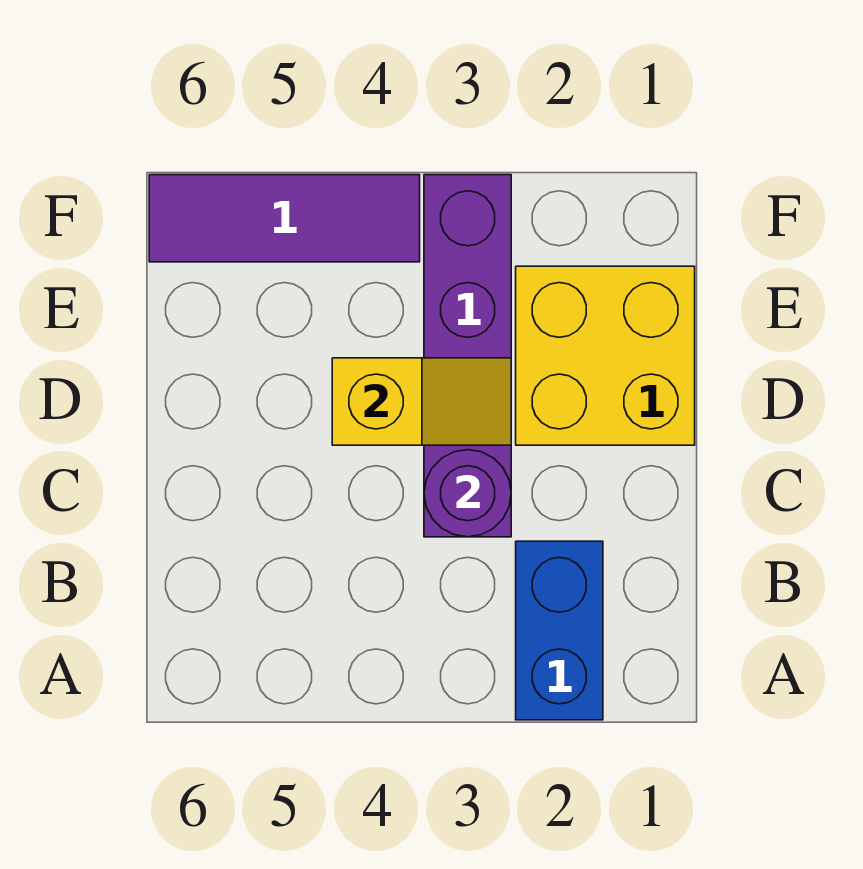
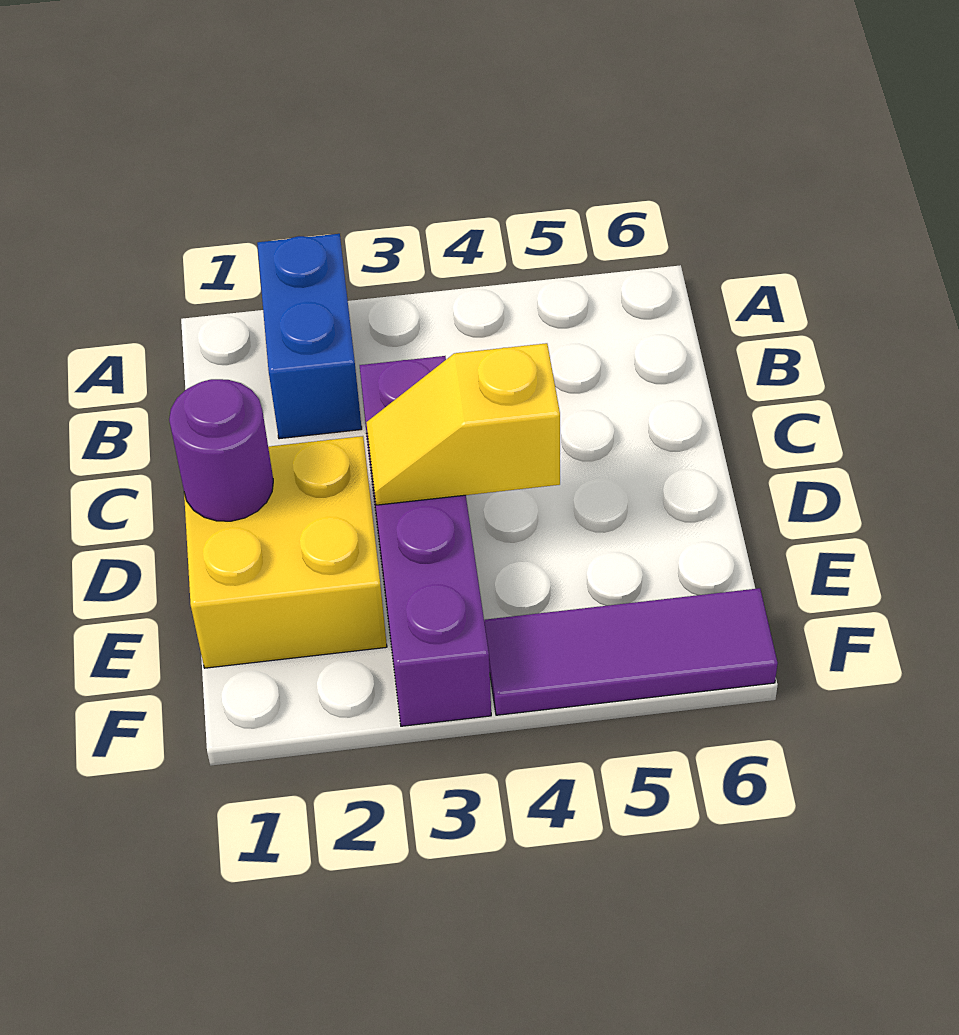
purple round brick C3 level 2 -> purple round brick D1 level 2

